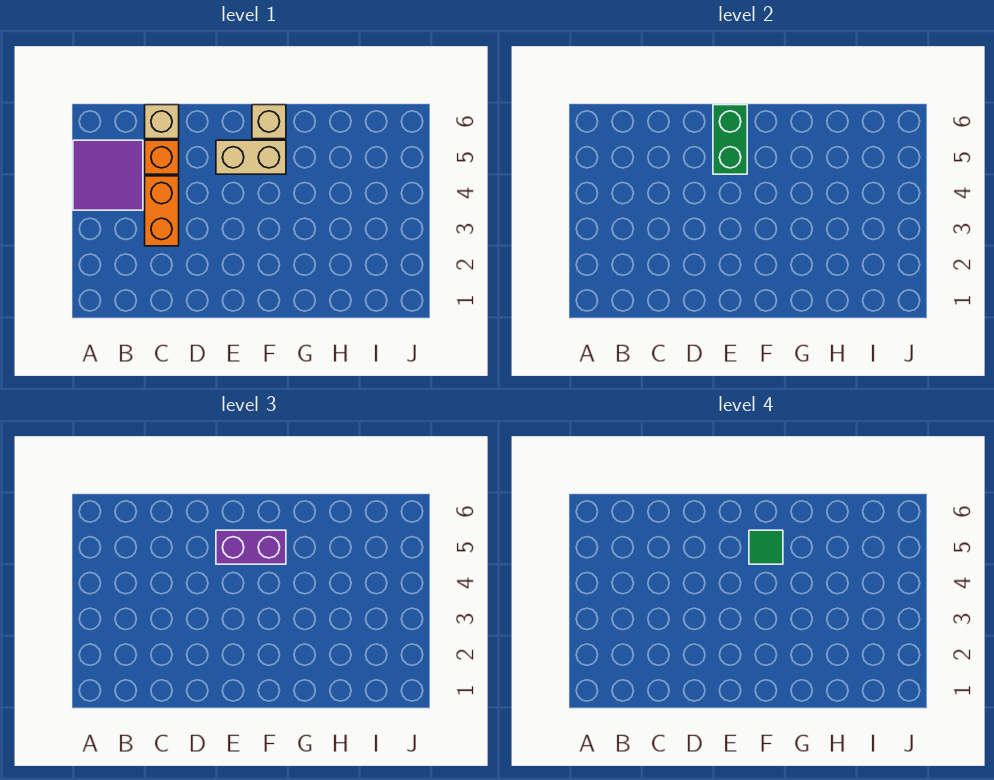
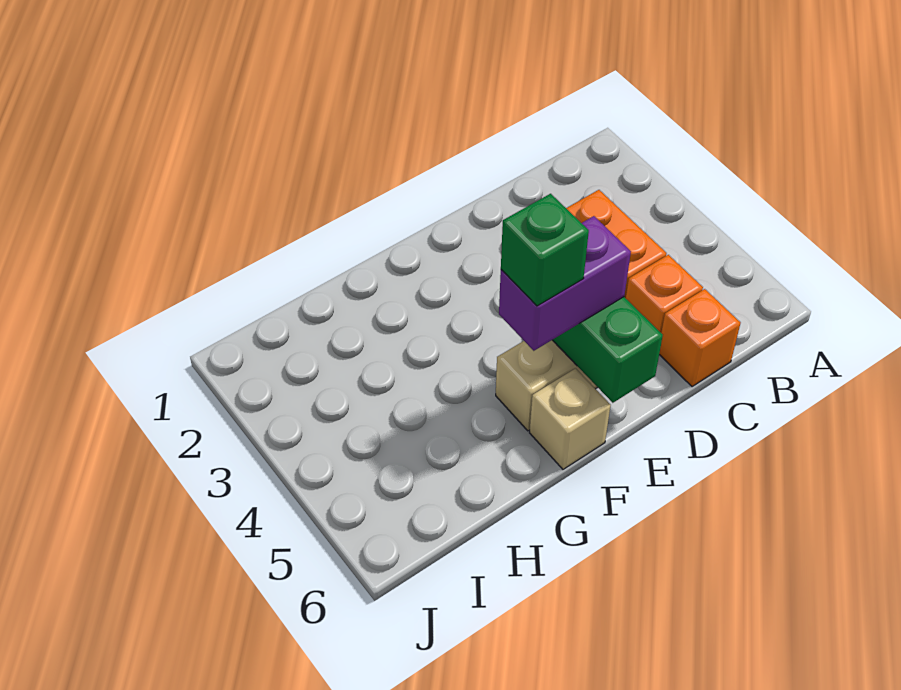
purple tile A4:B5 level 1 -> none
tan brick C6 level 1 -> orange brick C6 level 1
green tile F5 level 4 -> green brick F5 level 4

